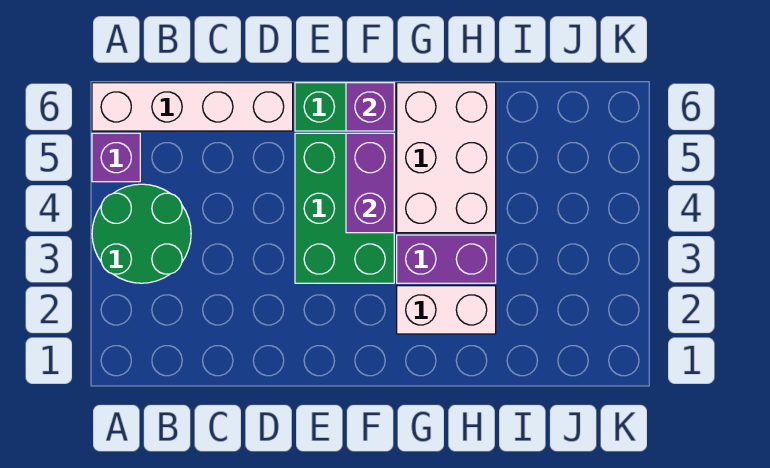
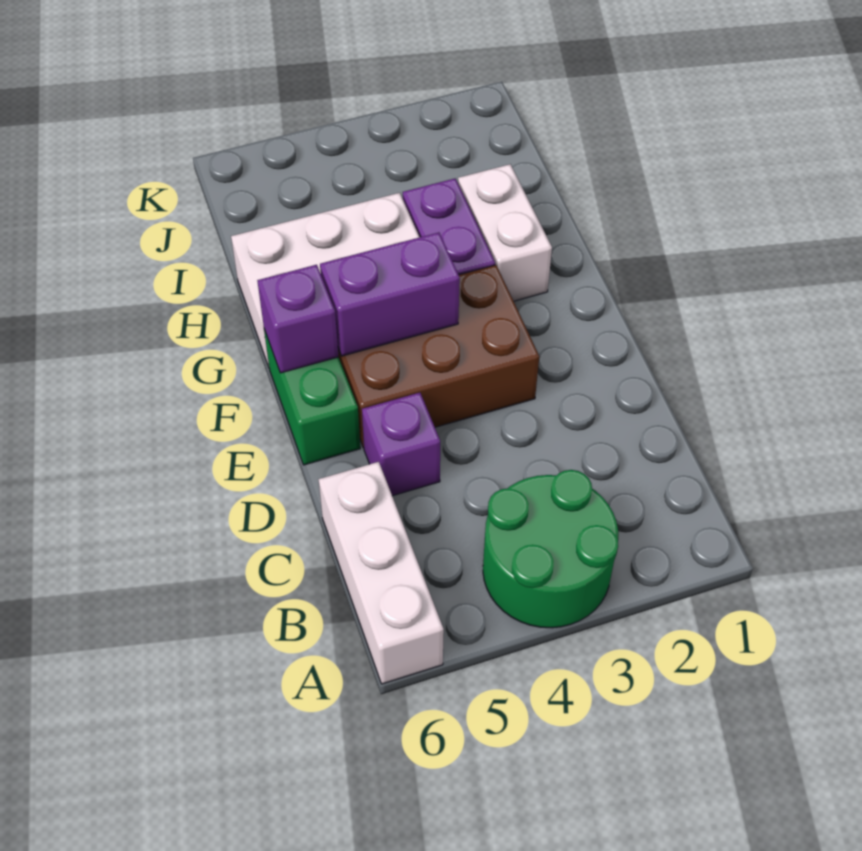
purple brick A5 level 1 -> purple brick D5 level 1
white brick A6:D6 level 1 -> white brick A6:C6 level 1
green brick E3:F5 level 1 -> brown brick E3:F5 level 1

